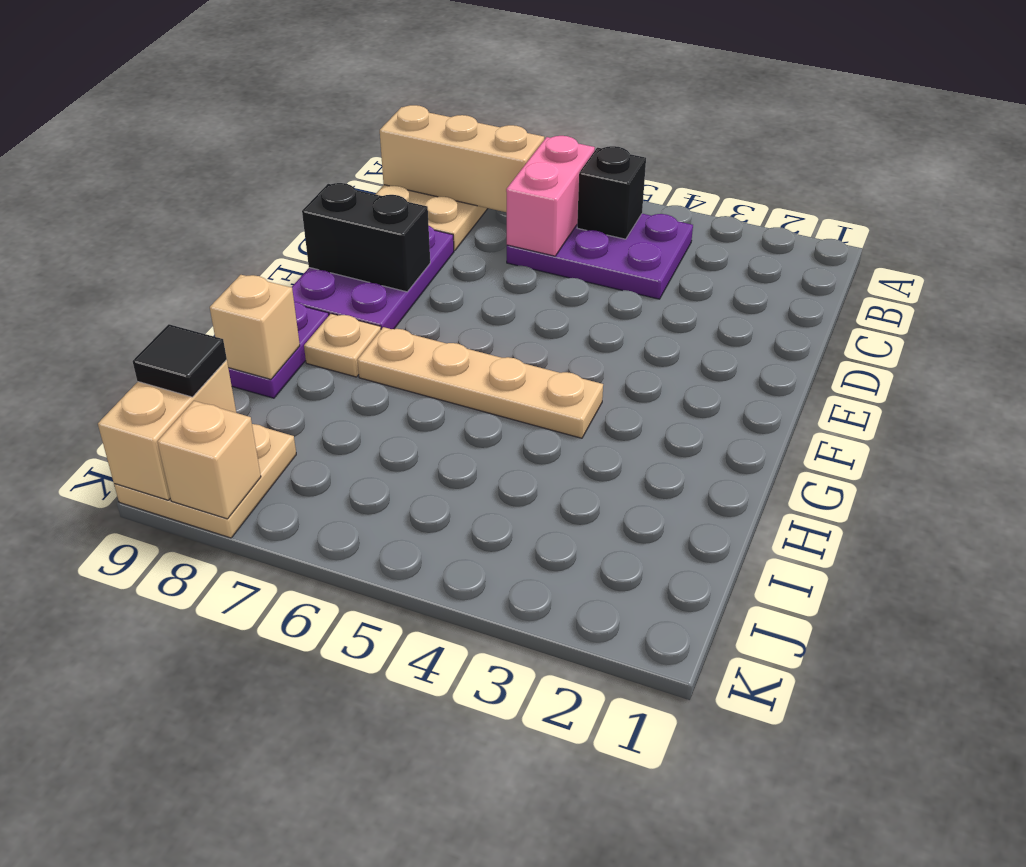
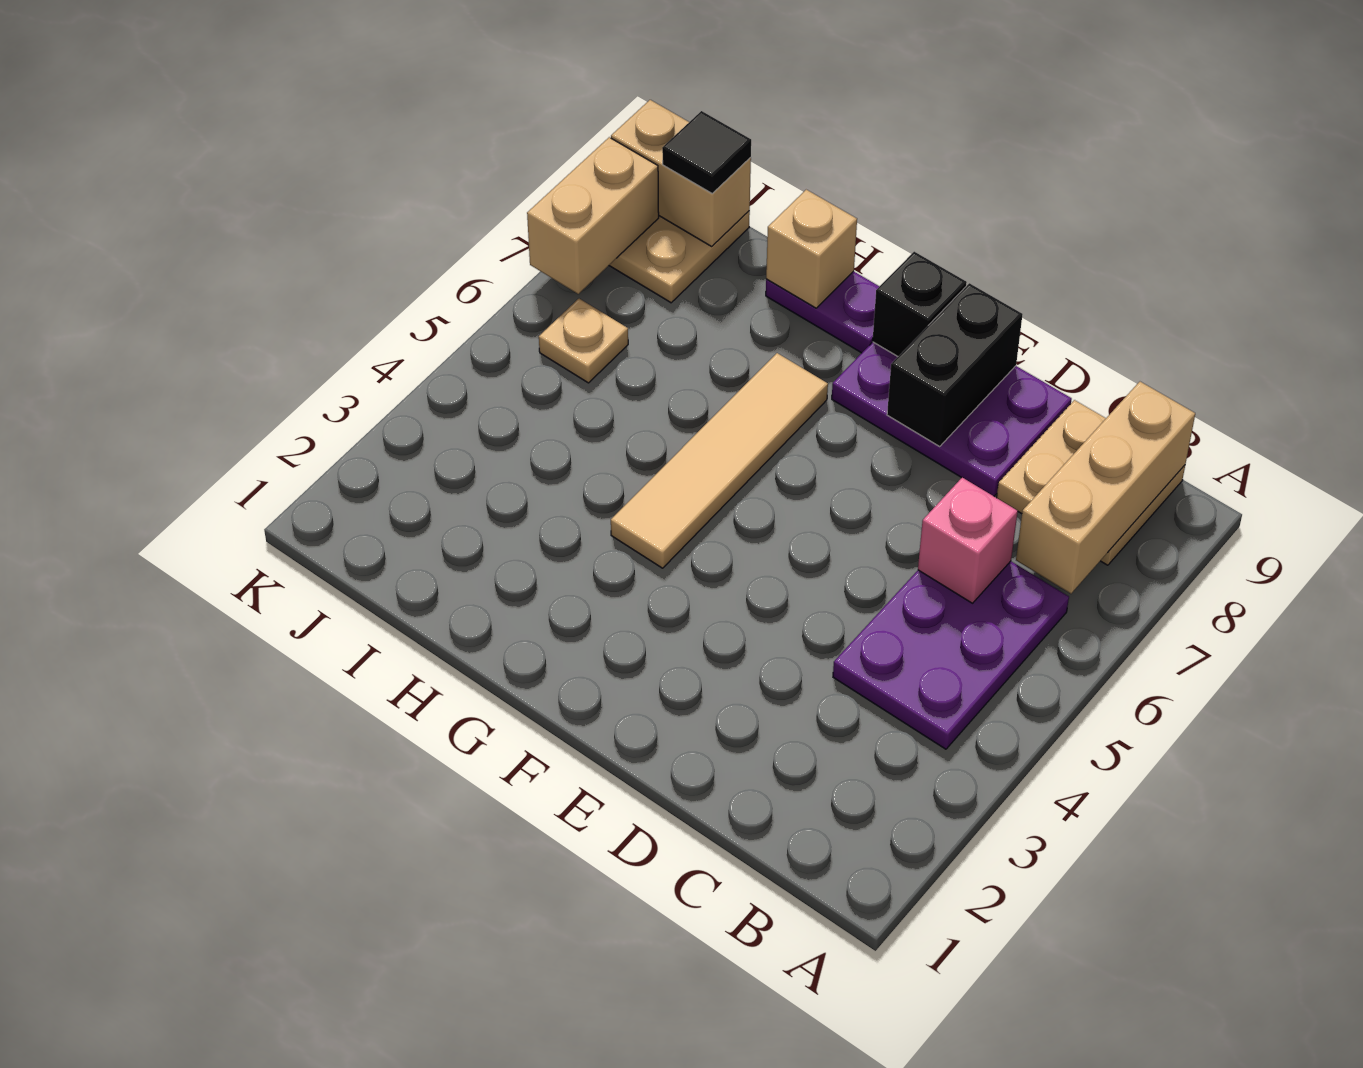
black brick B5 level 2 -> black brick F9 level 2
pink brick B6:C6 level 2 -> pink brick C6 level 2
tan plate G4:G7 level 1 -> tan tile G4:G7 level 1
tan plate G8 level 1 -> tan plate J6 level 1
tan brick K8 level 2 -> tan brick K7:K8 level 2

